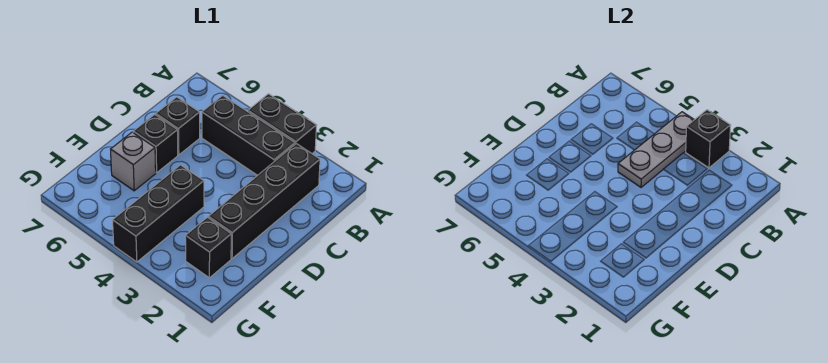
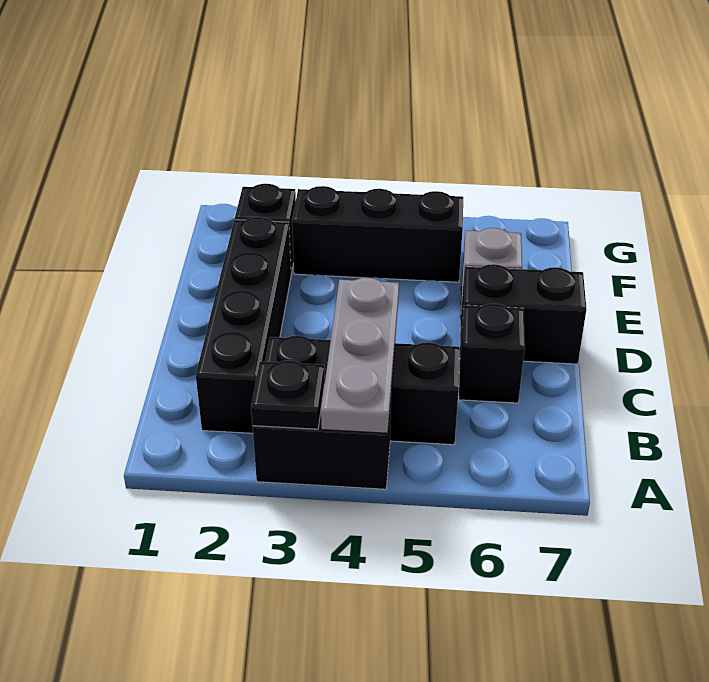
black brick A3 level 2 -> black plate A3 level 2
black brick D6 level 1 -> black brick D6:D7 level 1
black brick E4:G4 level 1 -> black brick F3:F5 level 1

